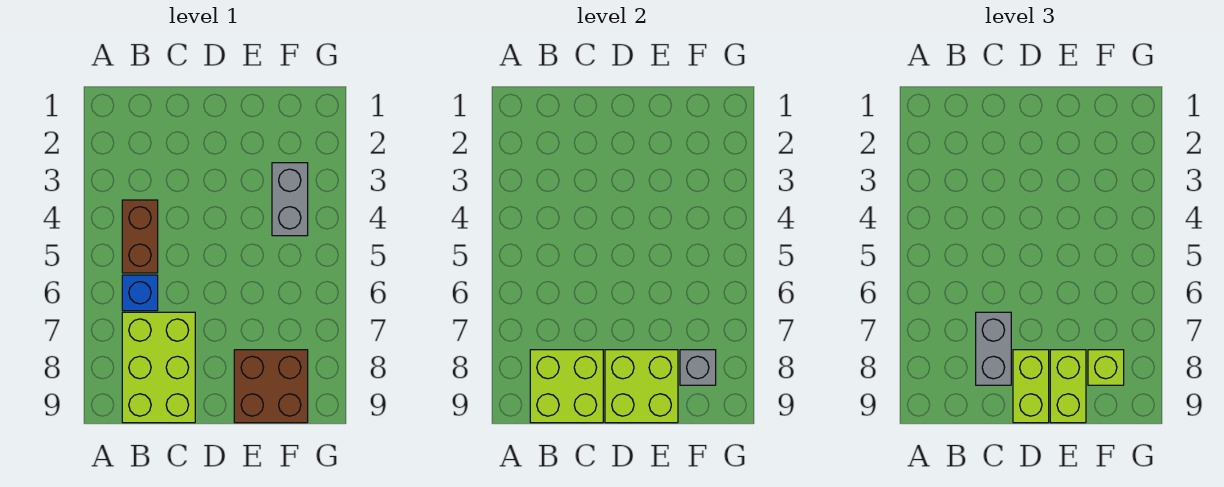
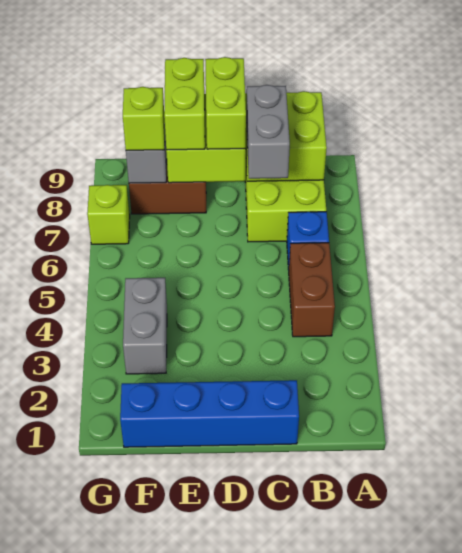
none -> blue brick C1:F1 level 1
none -> lime brick G7 level 1

